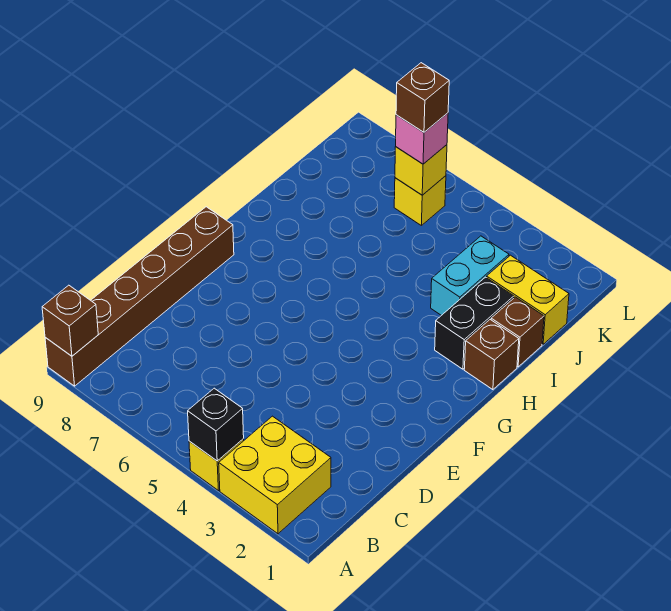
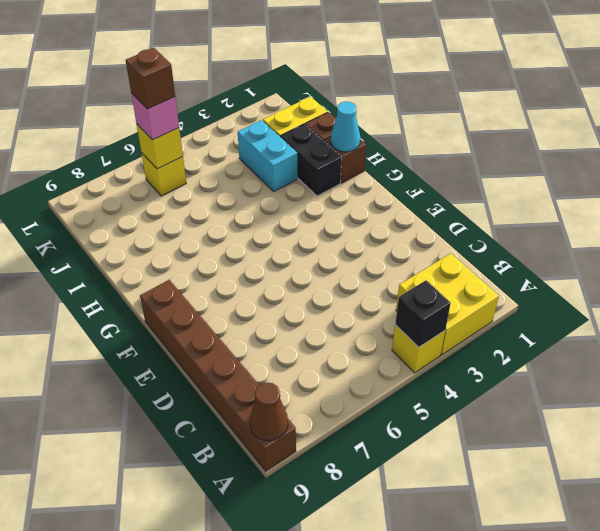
brown brick A9 level 2 -> brown cone A9 level 2
none -> cyan cone H1 level 2

